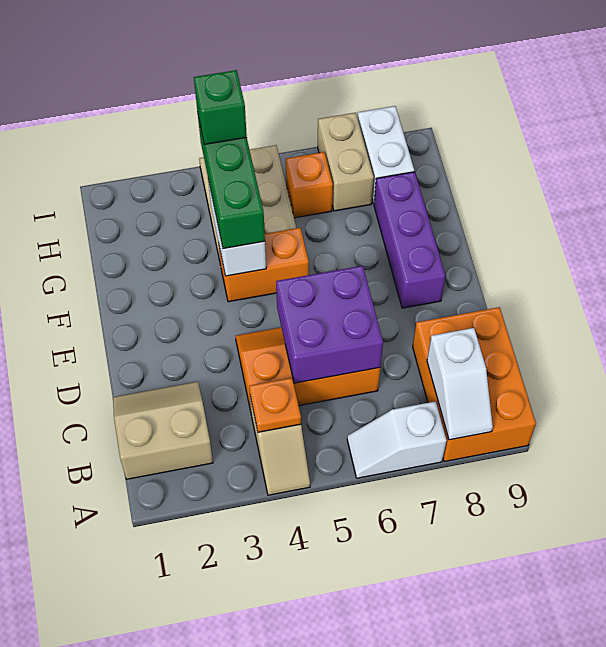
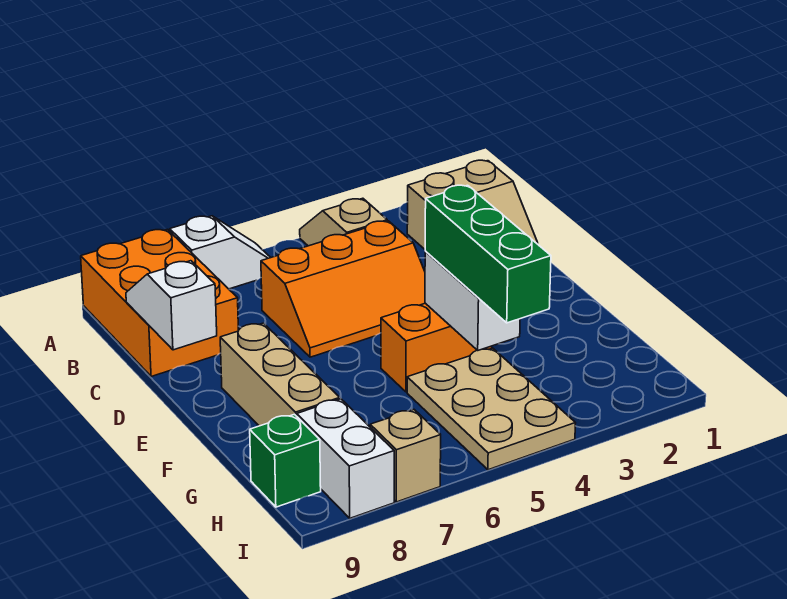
white slope A8:B8 level 2 top B -> white slope C9:D9 level 2 top D
orange plate B4 level 2 -> none
purple brick C5:D6 level 2 -> none
purple brick E8:G8 level 1 -> tan brick E8:G8 level 1
green brick H4 level 4 -> green brick H9 level 1
orange brick H6 level 1 -> none
tan brick H7:I7 level 1 -> tan brick I7 level 1

